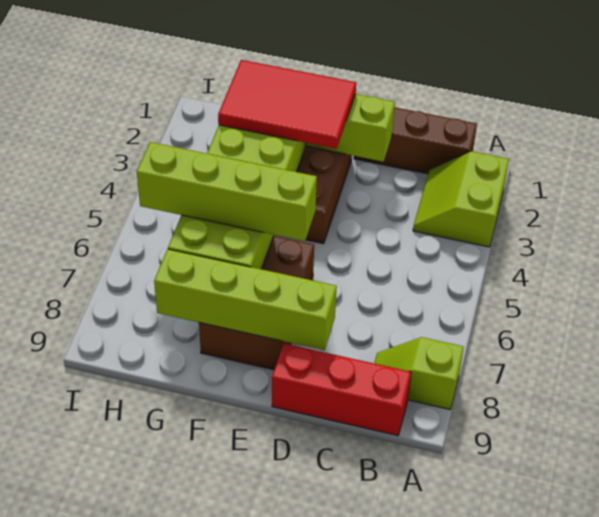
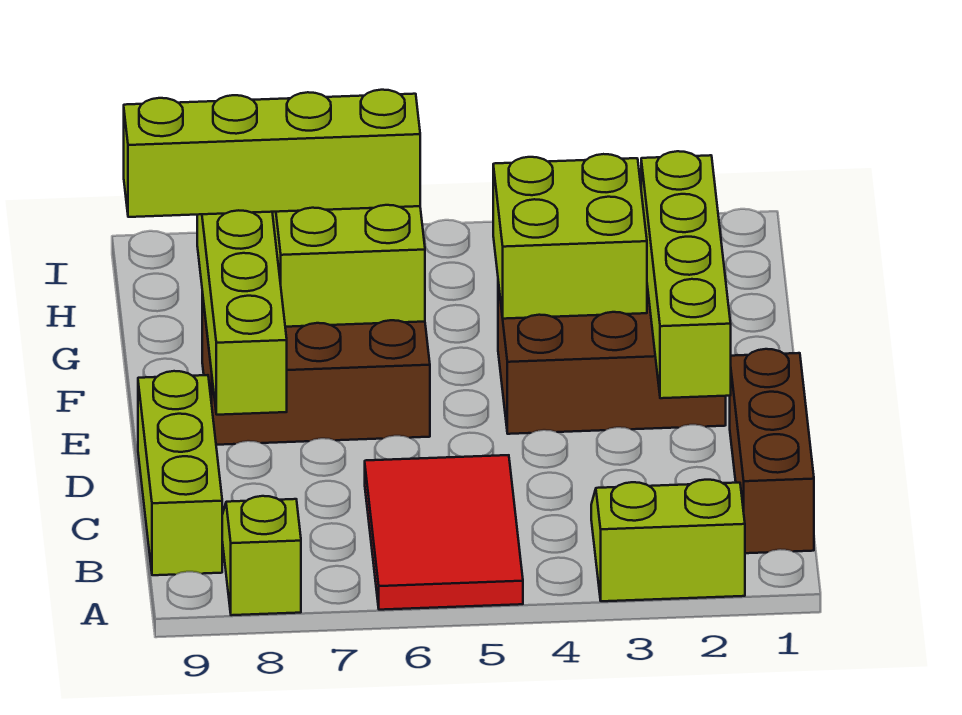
red brick B9:D9 level 1 -> lime brick B9:D9 level 1
red tile E2:G3 level 3 -> red tile A5:C6 level 1
lime brick E6:H6 level 3 -> lime brick G6:G9 level 3

